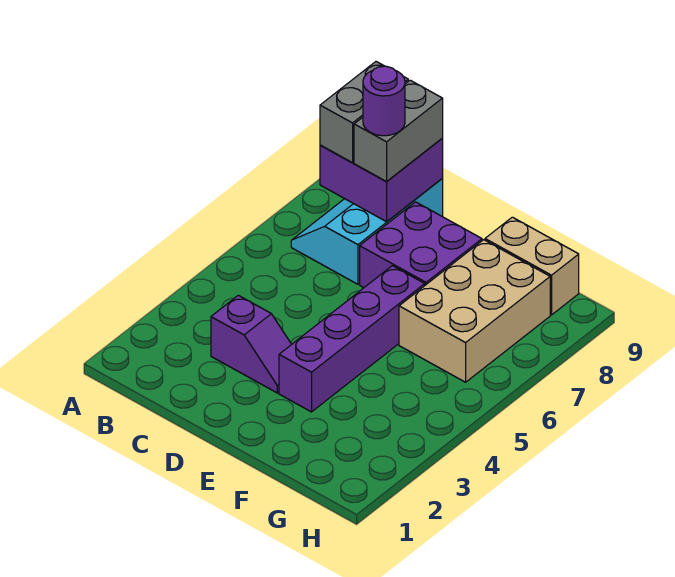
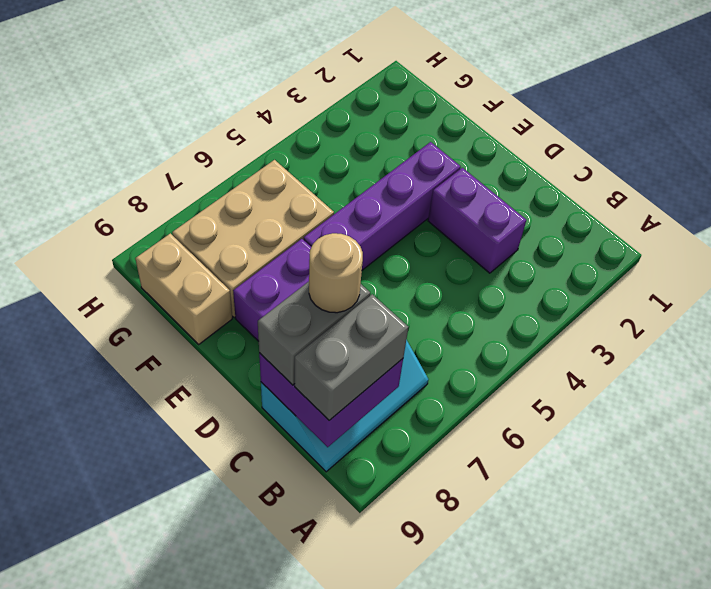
purple slope C3:D3 level 1 top C -> purple brick C3:D3 level 1
purple round brick C8 level 4 -> tan round brick C8 level 4

